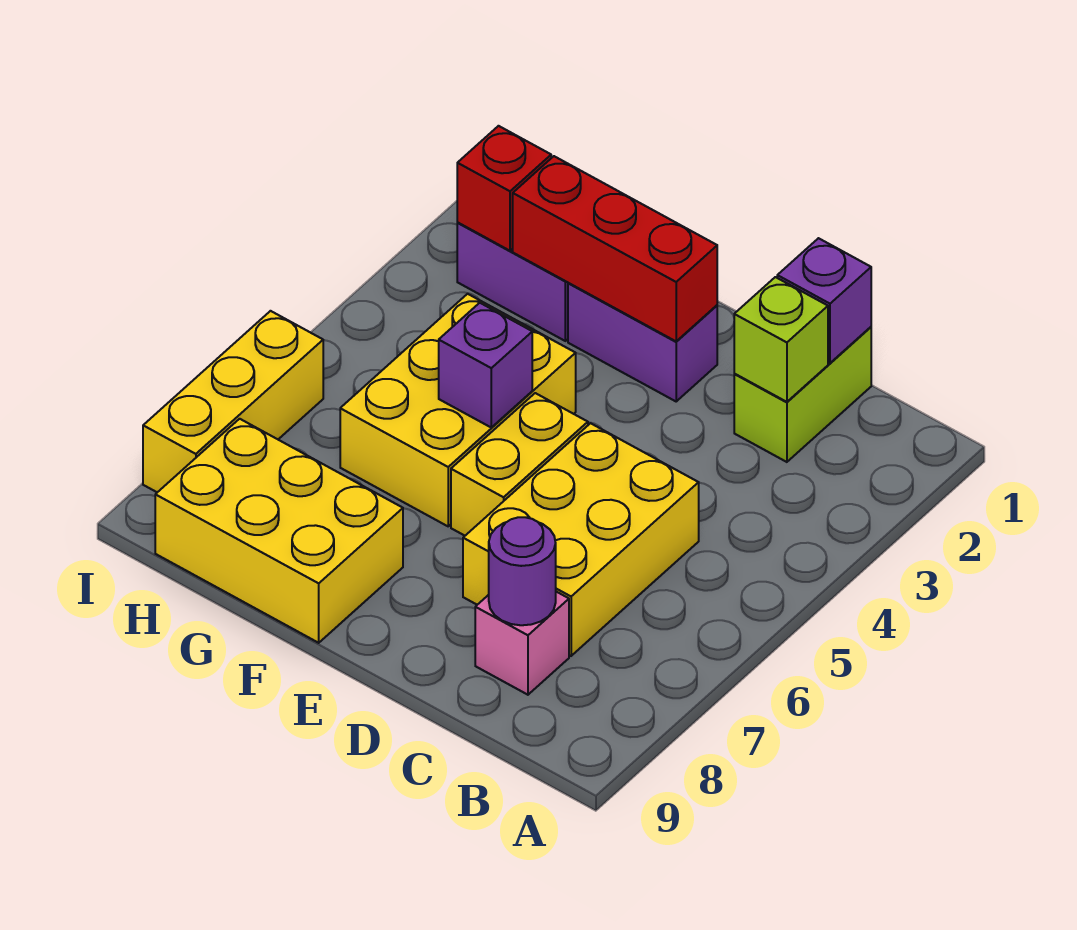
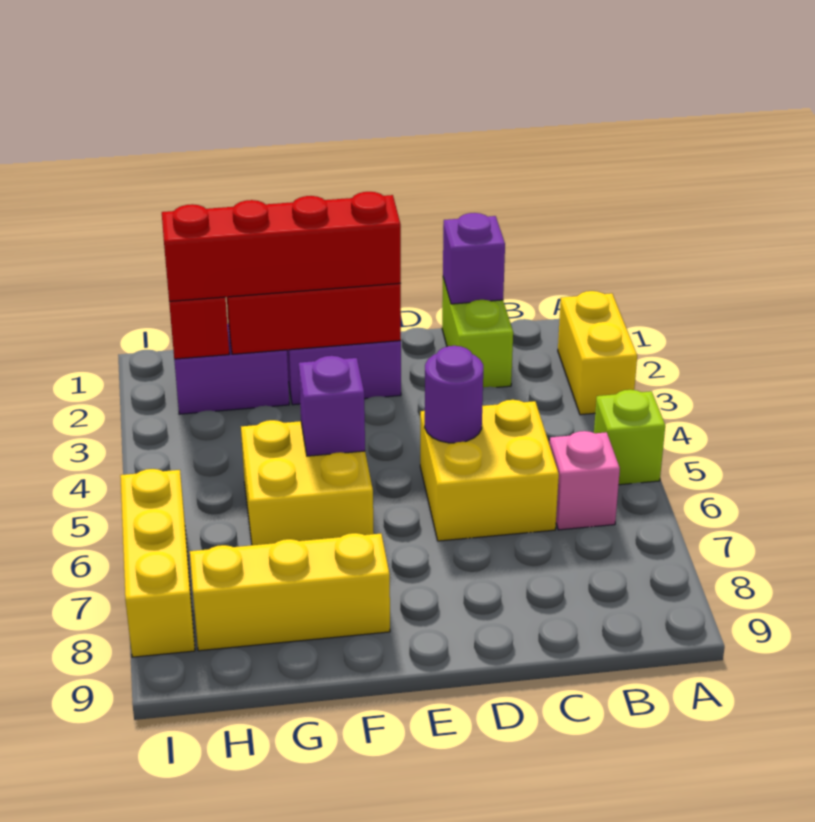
lime brick C2 level 2 -> lime brick A5 level 1
yellow brick C5:D7 level 1 -> yellow brick C5:D6 level 1
pink brick C8 level 1 -> pink brick B6 level 1
purple round brick C8 level 2 -> purple round brick D5 level 2
none -> red brick E2:H2 level 3
yellow brick E5:E6 level 1 -> yellow brick A2:A3 level 1
yellow brick F4:G6 level 1 -> yellow brick F5:G6 level 1
yellow brick F8:H9 level 1 -> yellow brick F8:H8 level 1

